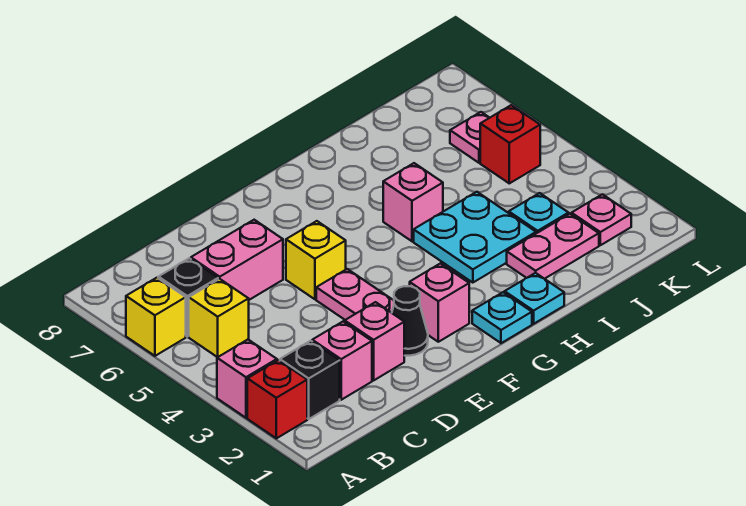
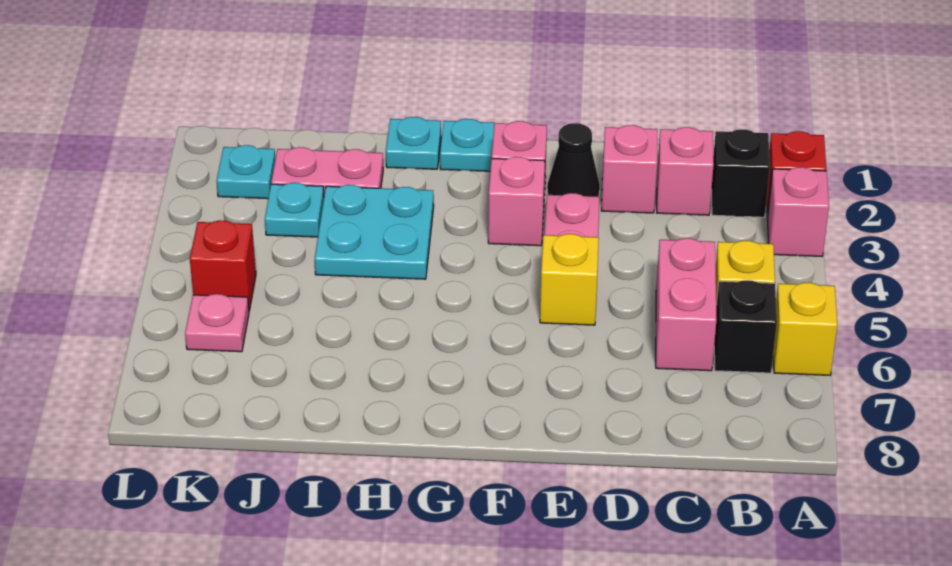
pink brick C6:D6 level 1 -> pink brick C5:C6 level 1
pink brick H5 level 1 -> pink brick F3 level 1
pink plate K2 level 1 -> cyan plate K2 level 1

